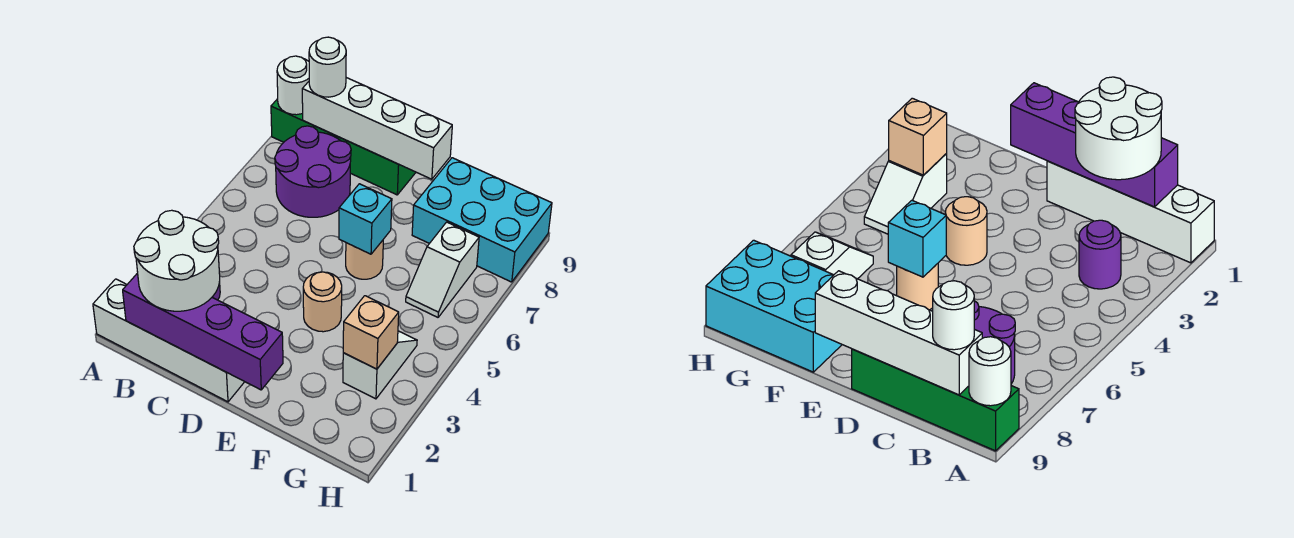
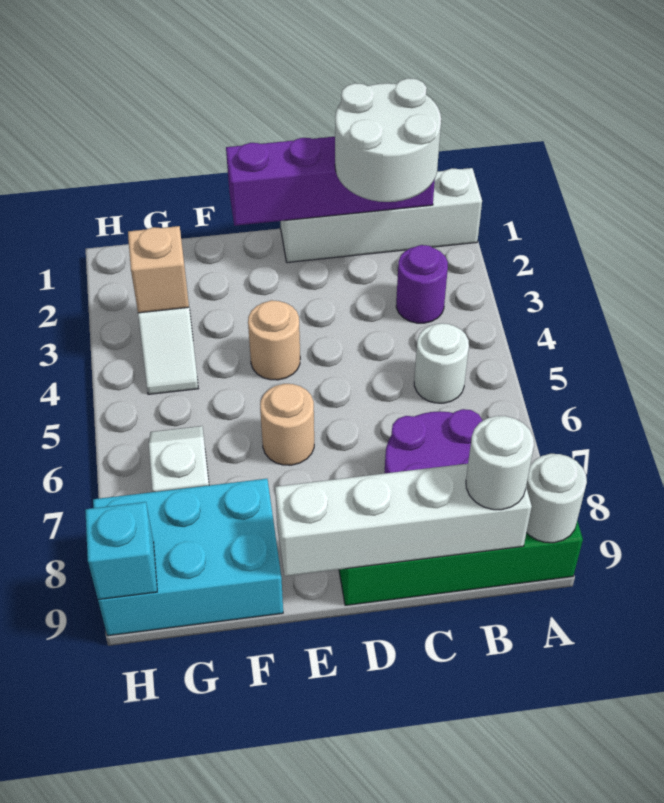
none -> white round brick B5 level 1
cyan brick E6 level 2 -> cyan brick H9 level 2

